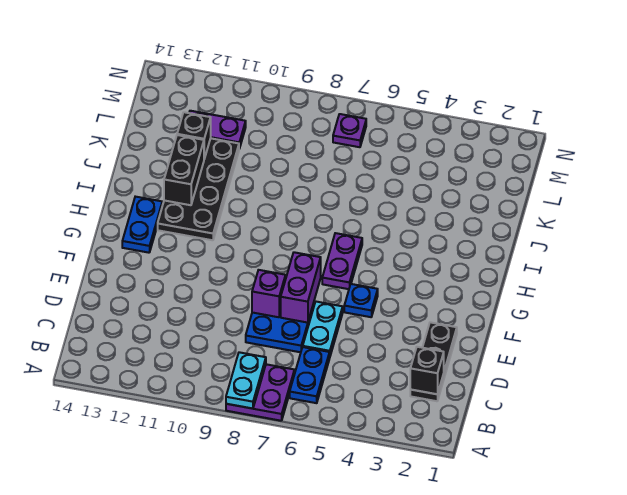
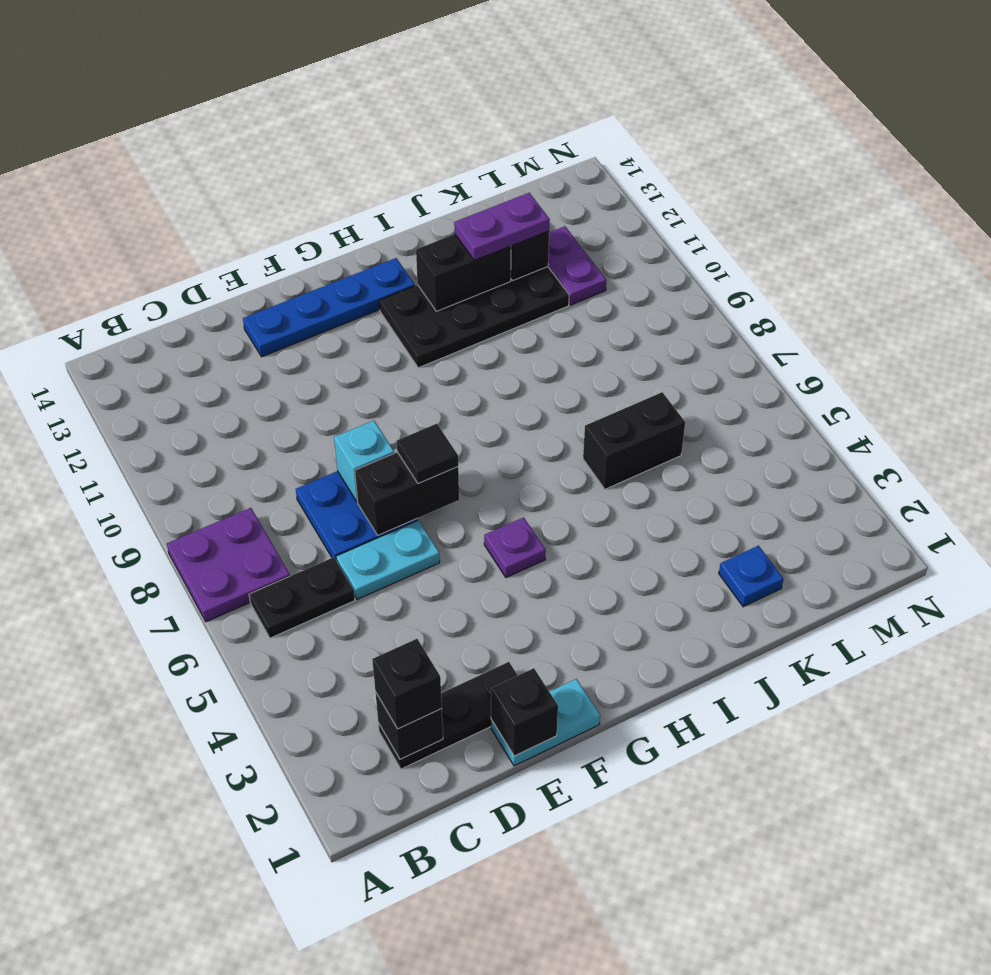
cyan plate A8:B8 level 2 -> cyan plate E1:F1 level 1
blue plate B6:C6 level 1 -> black plate B6:C6 level 1
none -> black brick C2 level 3
none -> black brick E1 level 2
purple brick E7:F7 level 2 -> black brick E7:F7 level 2
purple brick E8 level 2 -> cyan brick E8 level 2
blue plate F5 level 1 -> blue plate K2 level 1
none -> black tile F7 level 3
purple plate G6:H6 level 1 -> purple plate J12:K12 level 3
blue plate G13:H13 level 1 -> blue plate E13:H13 level 1
none -> black brick J6:K6 level 1
purple plate M7 level 1 -> purple plate G5 level 1

